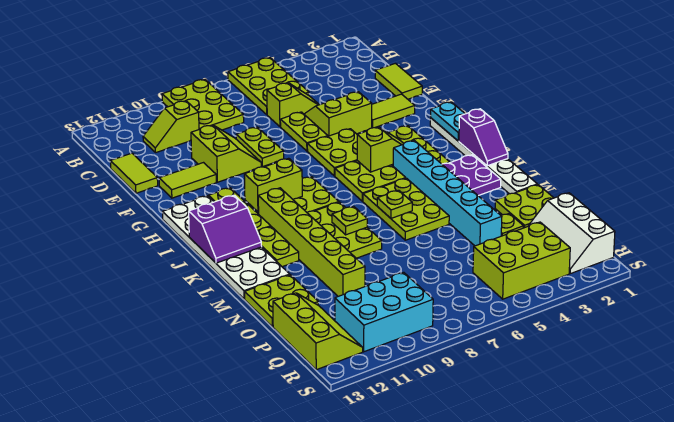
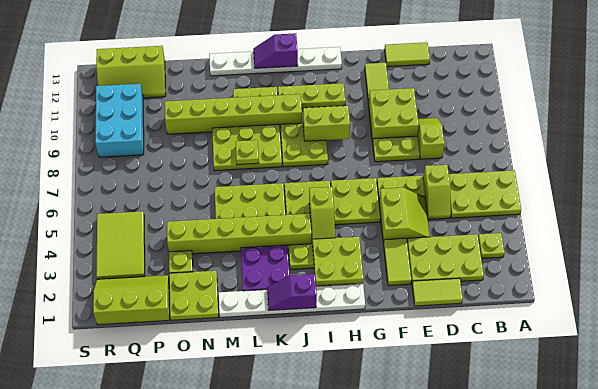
lime plate A8:C9 level 1 -> lime plate C2:E3 level 1
lime slope C10:C11 level 1 top 10 -> lime slope D8:D9 level 1 top 8
lime slope E9:F10 level 1 top 10 -> lime brick E9:F10 level 1
cyan plate H1:I1 level 2 -> none
white plate H12:M13 level 1 -> white plate H13:M13 level 1
lime brick I9:I10 level 2 -> lime brick H9:I9 level 2
cyan brick J4:O4 level 1 -> lime brick J4:O4 level 1
purple slope J12:K13 level 2 top J -> purple slope J13:K13 level 2 top J
lime plate L6 level 2 -> lime plate B3 level 1
lime plate N12:O13 level 1 -> lime plate H2:I3 level 2
white slope P1:R2 level 1 top 1 -> lime slope P1:R2 level 1 top 1
lime brick Q3:R5 level 1 -> lime tile Q3:R5 level 1

